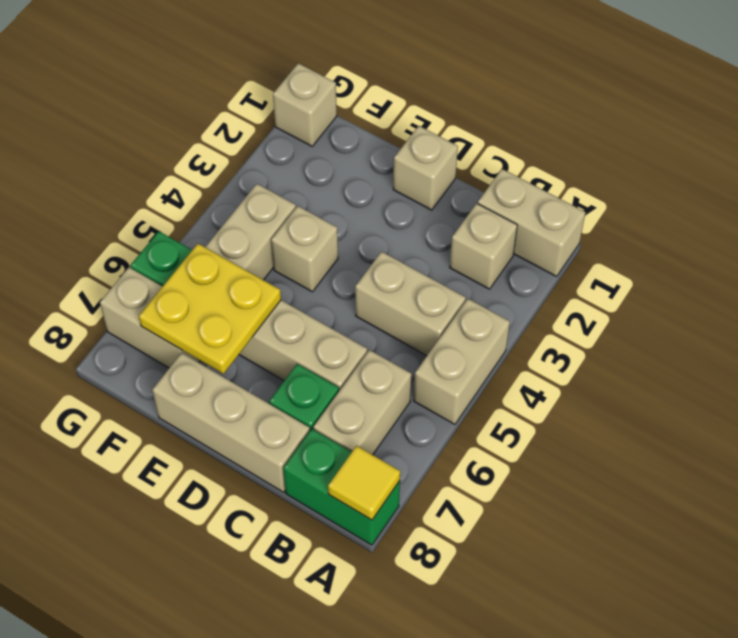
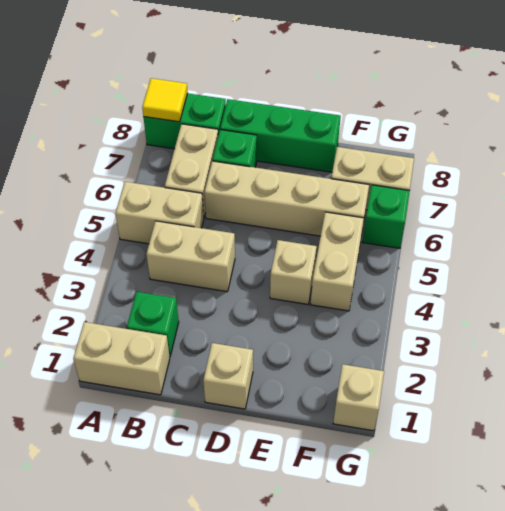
tan brick A4:A5 level 1 -> tan brick A5:B5 level 1
tan brick B2 level 1 -> green brick B2 level 1
tan brick C8:E8 level 1 -> green brick C8:E8 level 1
yellow plate E6:F7 level 2 -> none

